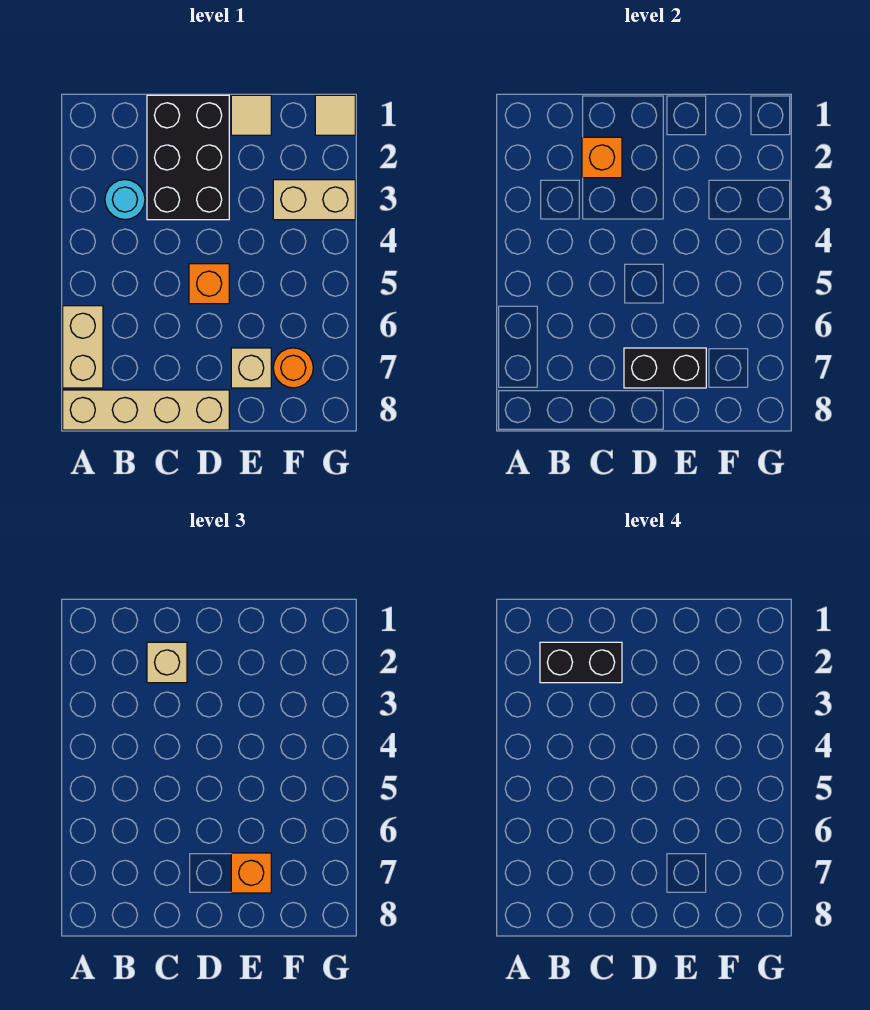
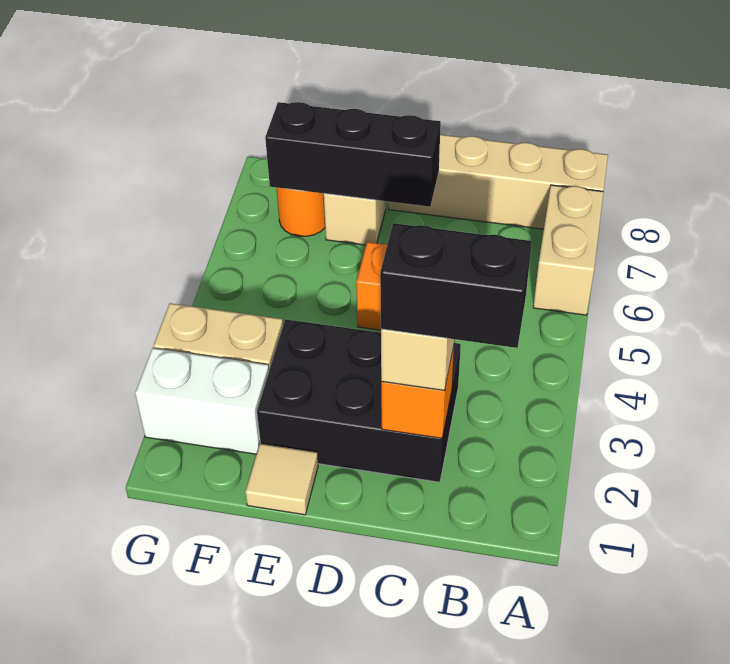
cyan round brick B3 level 1 -> none
black brick C1:D3 level 1 -> black brick C2:E3 level 1
black brick D7:E7 level 2 -> black brick D7:F7 level 2
orange brick E7 level 3 -> none
none -> white brick F2:G2 level 1
tan tile G1 level 1 -> none

